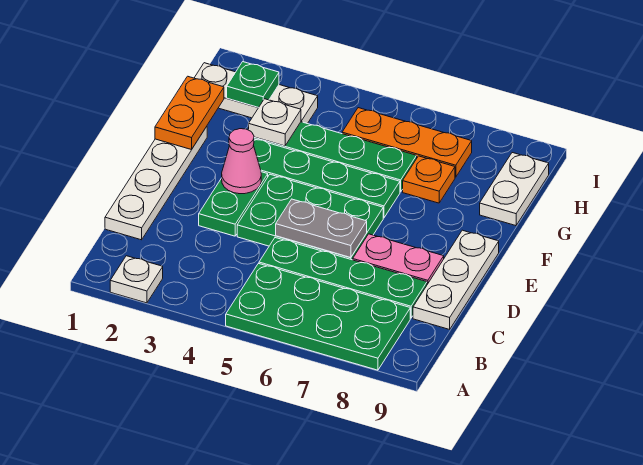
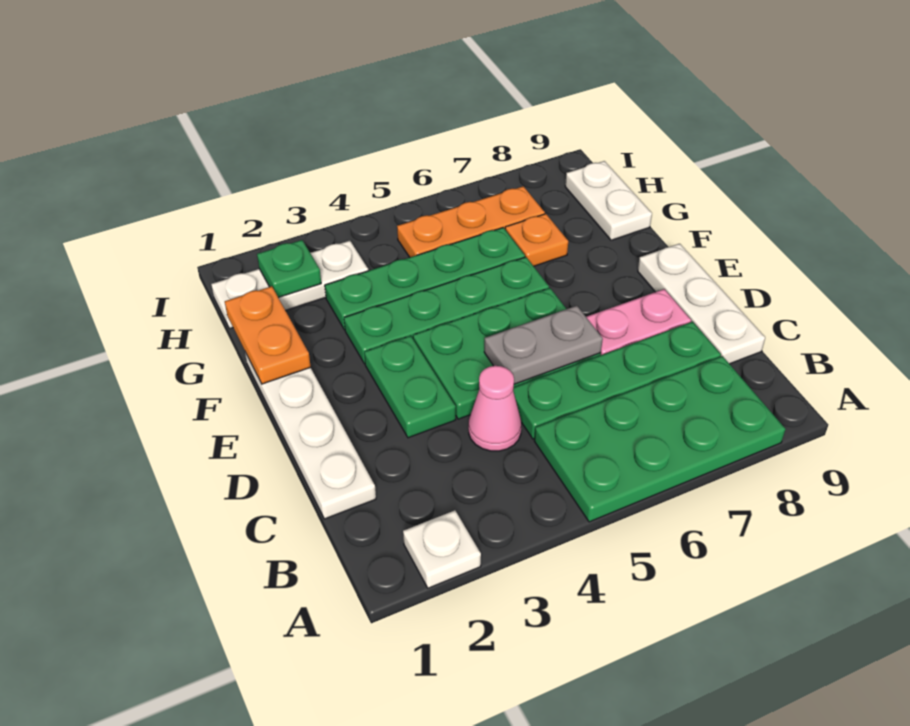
pink cone E3 level 2 -> pink cone C4 level 1
white plate G3 level 2 -> none

